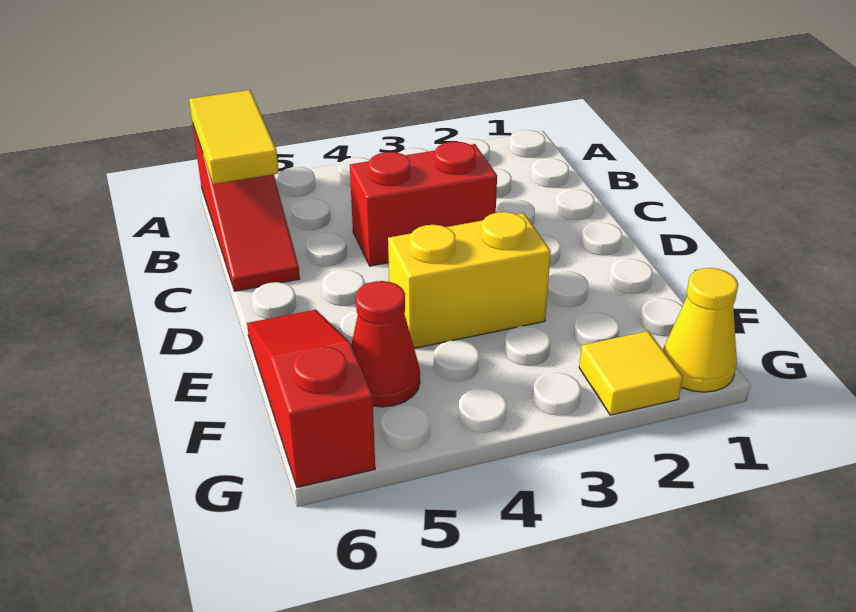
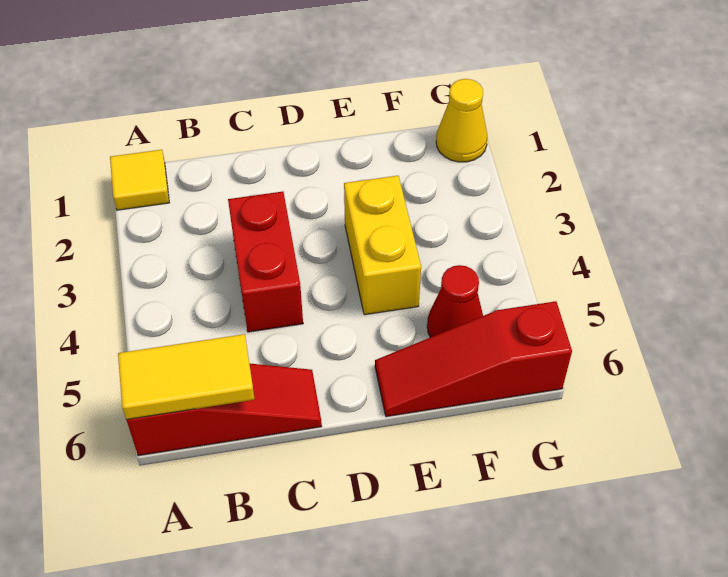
yellow tile G2 level 1 -> yellow tile A1 level 1

